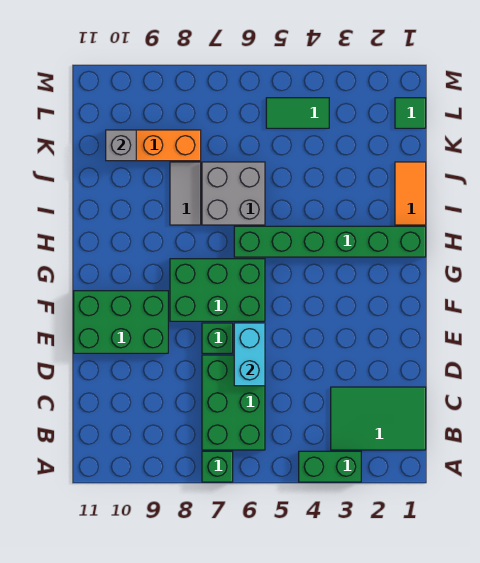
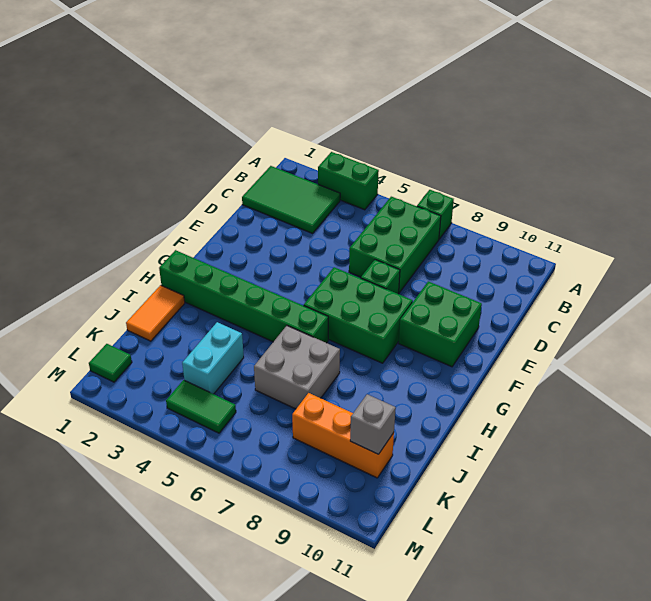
cyan brick D6:E6 level 2 -> cyan brick J4:K4 level 1
green brick E9:F11 level 1 -> green brick E9:F10 level 1
grey tile I8:J8 level 1 -> none

